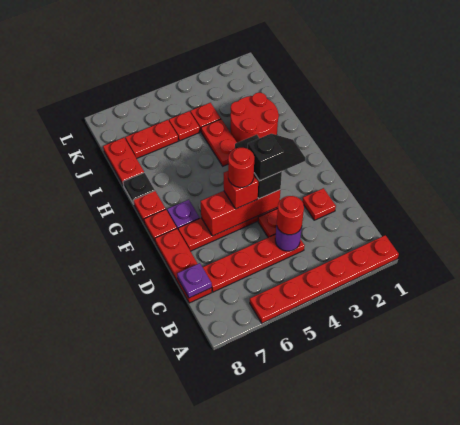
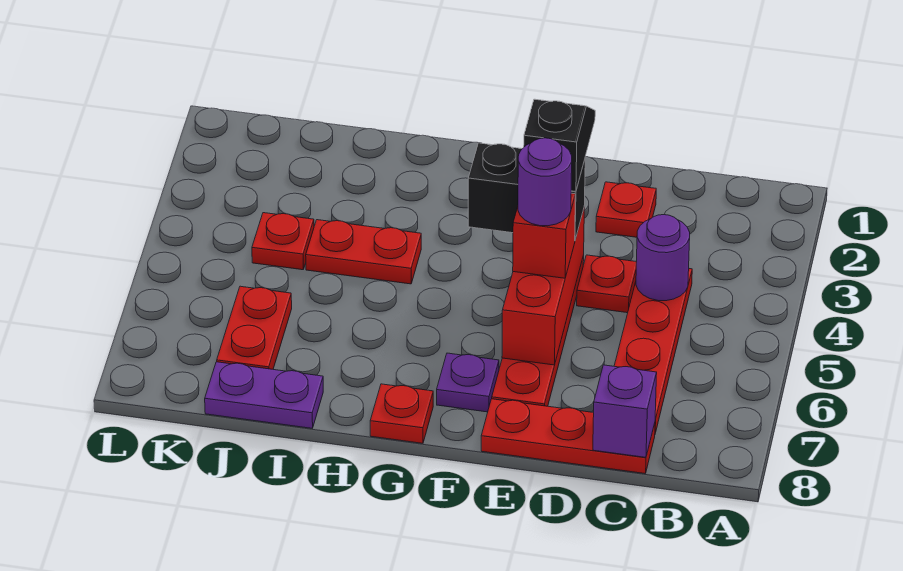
red plate A1:A6 level 1 -> none
red round brick C4 level 3 -> none
purple plate C8 level 2 -> purple brick C8 level 2
red round brick E5 level 4 -> purple round brick E5 level 4
red plate F8 level 1 -> none
red round brick H2:I3 level 1 -> none
black plate H8 level 1 -> none
red plate I8:J8 level 1 -> purple plate I8:J8 level 1
red plate J5 level 1 -> none

